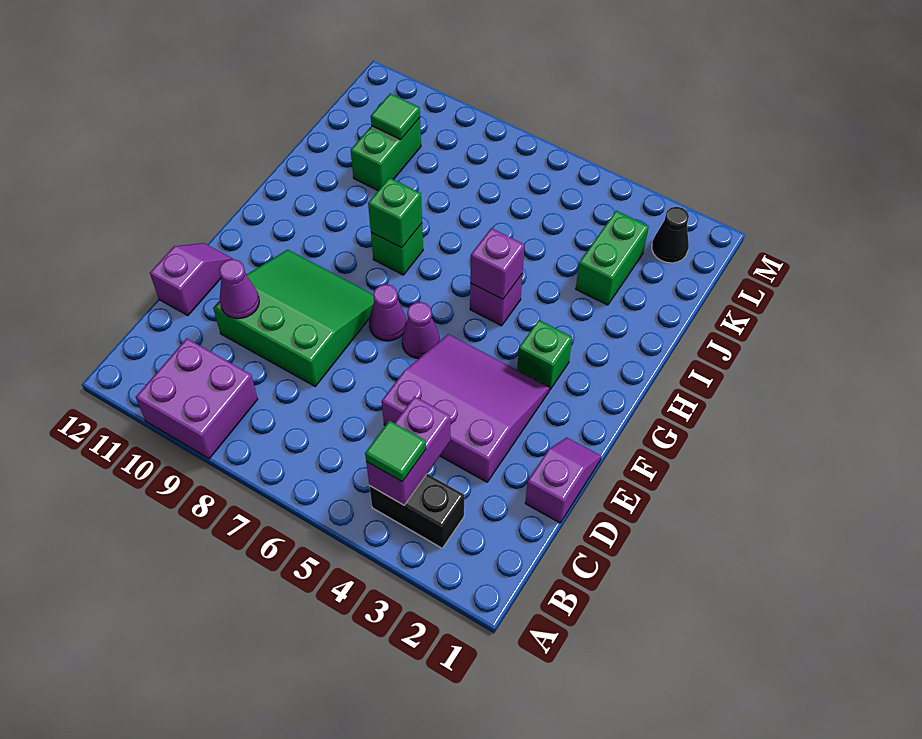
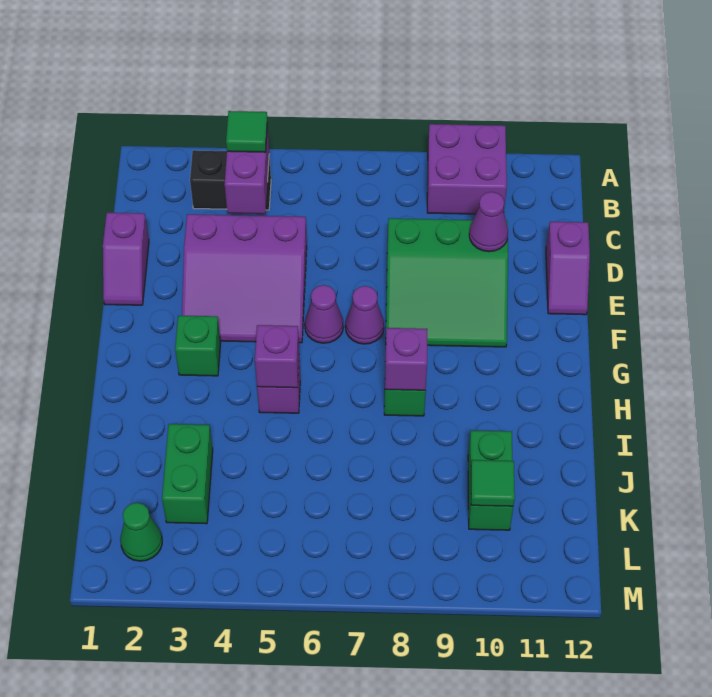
green brick H8 level 2 -> purple brick H8 level 2
black cone L2 level 1 -> green cone L2 level 1

